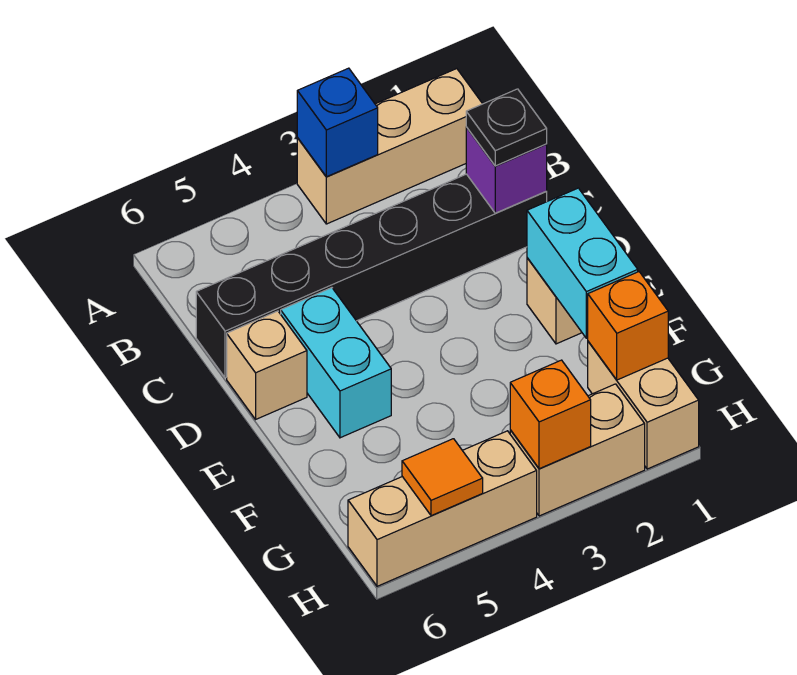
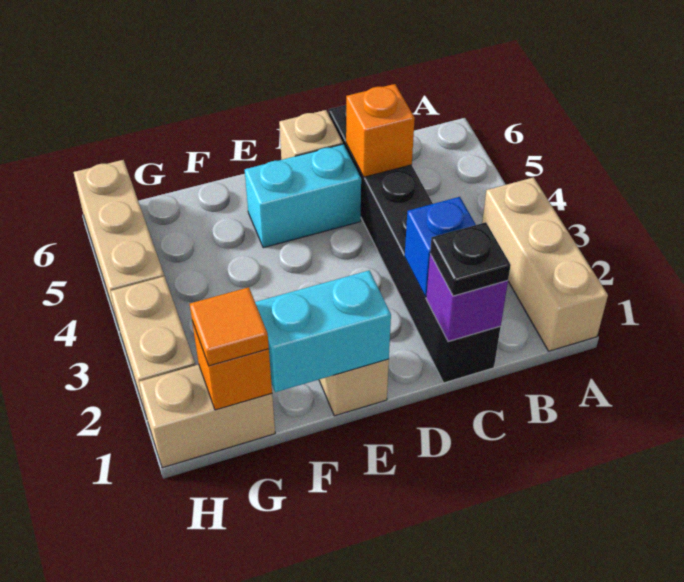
blue brick A3 level 2 -> blue brick C2 level 2
orange brick H3 level 2 -> orange brick C5 level 2
orange tile H5 level 2 -> orange tile G1 level 3

